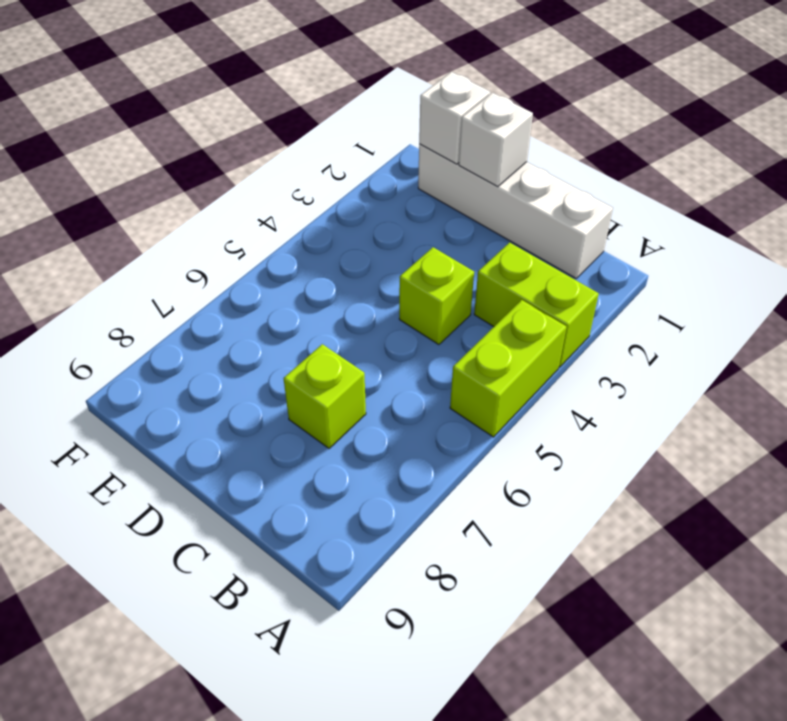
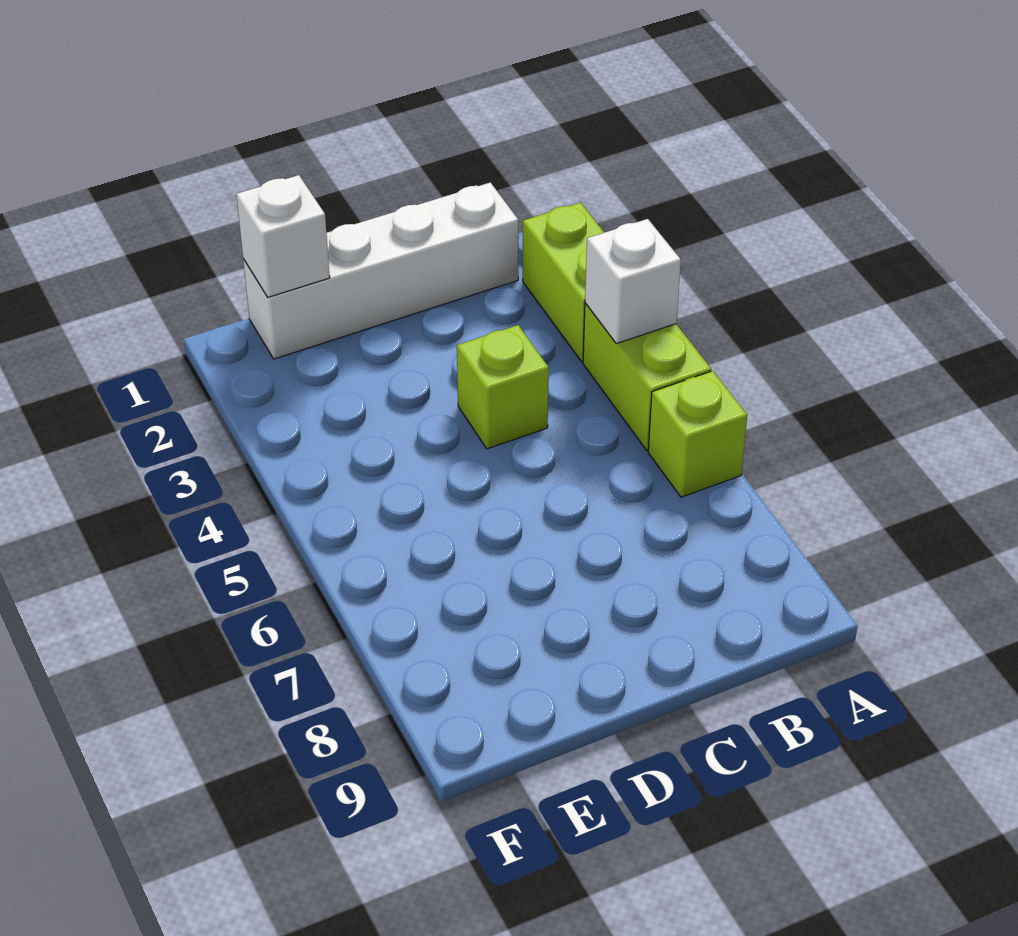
lime brick A3:B3 level 1 -> lime brick A2:A3 level 1
lime brick C7 level 1 -> lime brick A6 level 1
white brick D1 level 2 -> white brick A4 level 2

